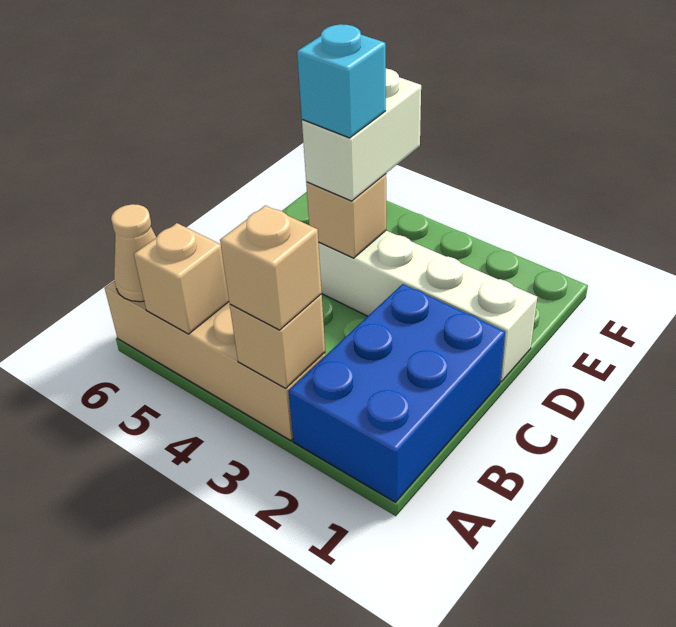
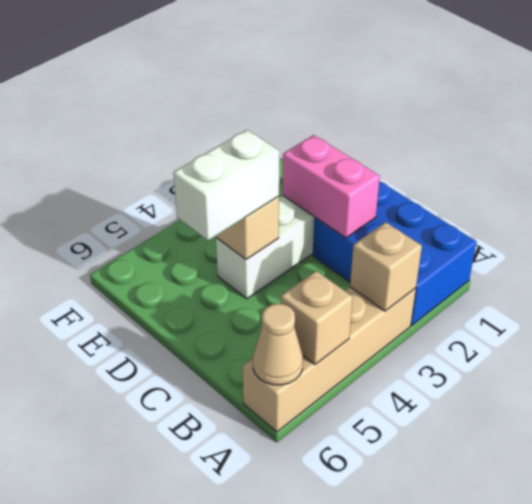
tan brick A3 level 3 -> none
none -> pink brick C2:D2 level 2
white brick D4:E4 level 3 -> white brick D4:D5 level 3
cyan brick D4 level 4 -> none

